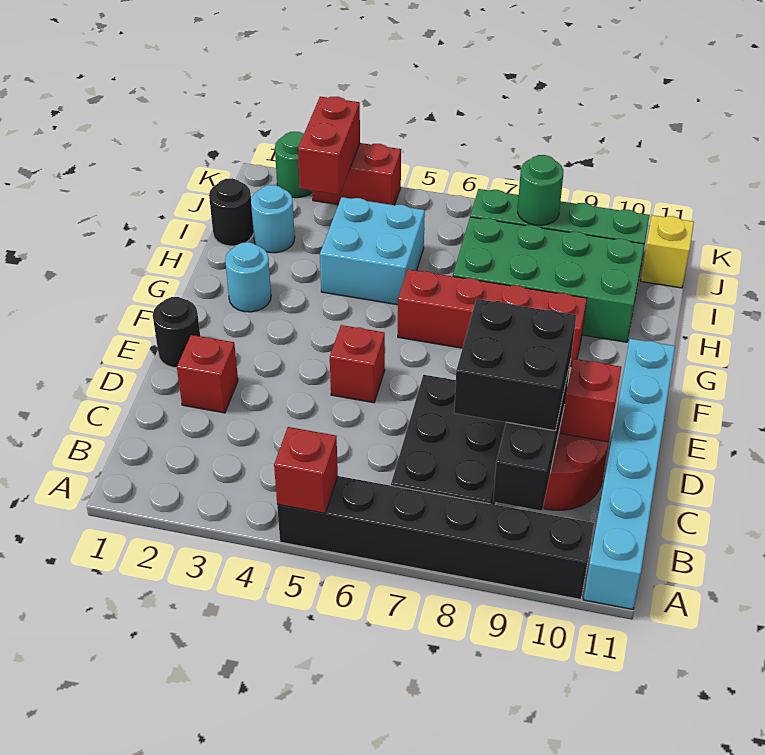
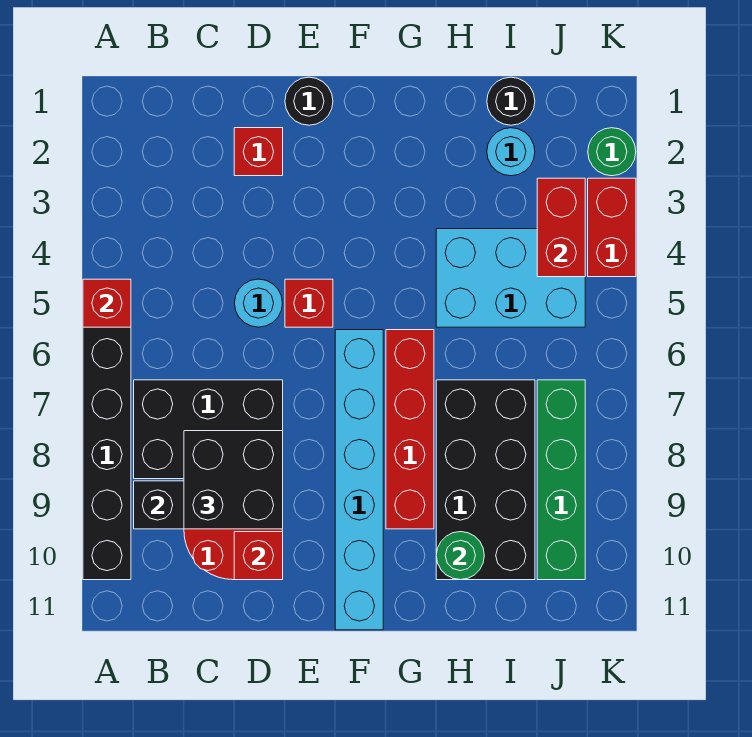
cyan brick A11:F11 level 1 -> cyan brick F6:F11 level 1
cyan round brick G2 level 1 -> cyan round brick D5 level 1
cyan brick H4:I5 level 1 -> cyan brick H4:J5 level 1
green brick H7:I10 level 1 -> black brick H7:I10 level 1
red brick J3:K3 level 2 -> red brick J3:J4 level 2
green round brick J8 level 2 -> green round brick H10 level 2
yellow brick J11 level 1 -> none

